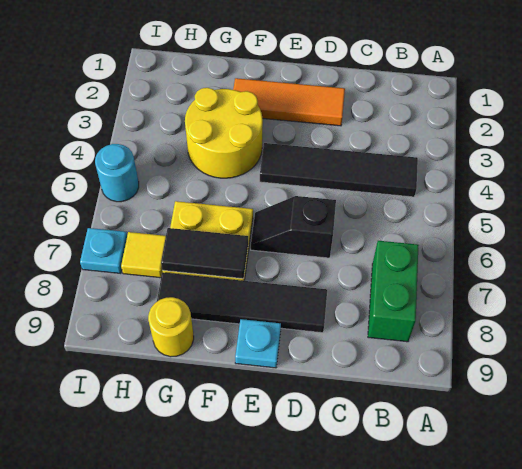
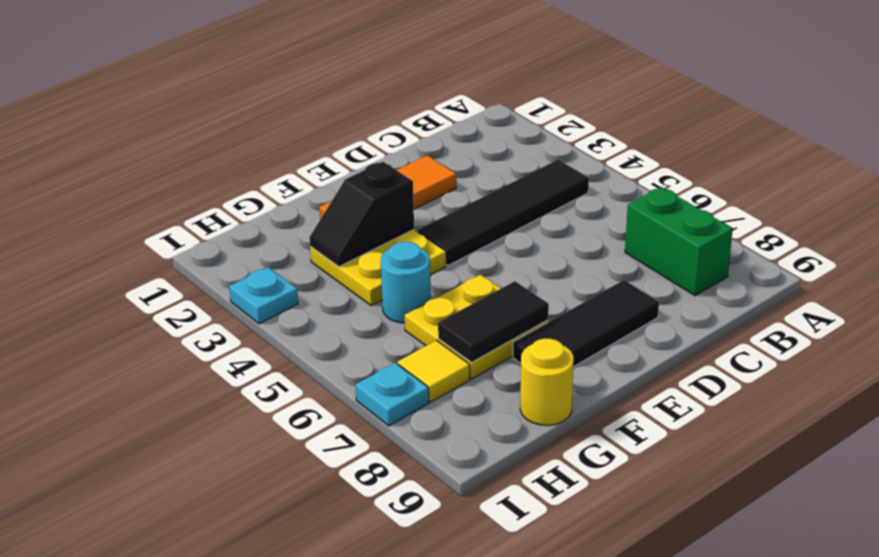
black slope D6:E6 level 1 top D -> black slope F3:G3 level 2 top F
black tile D8:G8 level 1 -> black tile D8:F8 level 1
cyan plate E9 level 1 -> cyan plate I3 level 1
yellow round brick F3:G4 level 1 -> yellow plate F3:G4 level 1
cyan round brick I5 level 1 -> cyan round brick G5 level 1

